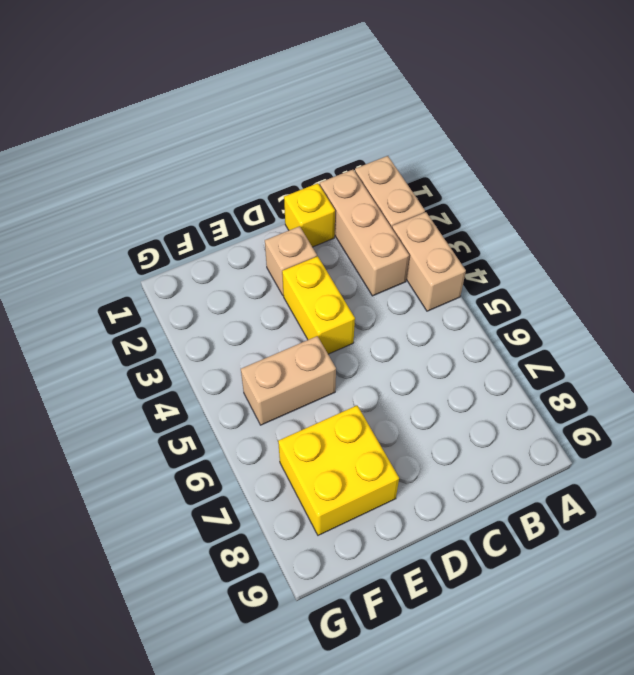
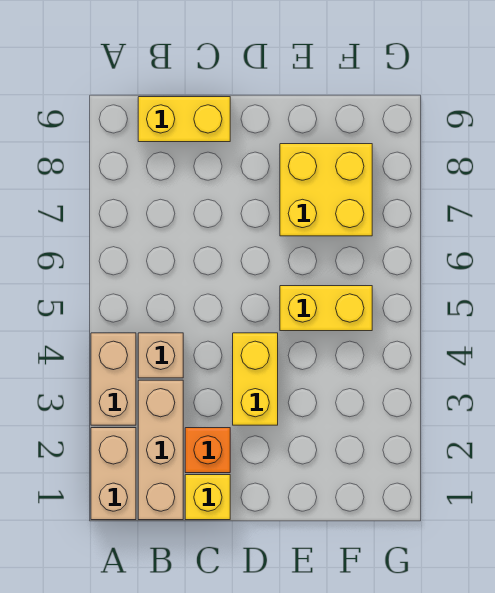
none -> yellow brick B9:C9 level 1
none -> orange brick C2 level 1
tan brick D2 level 1 -> tan brick B4 level 1
tan brick E5:F5 level 1 -> yellow brick E5:F5 level 1

